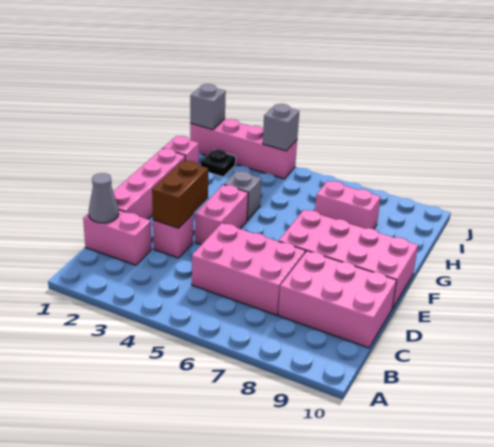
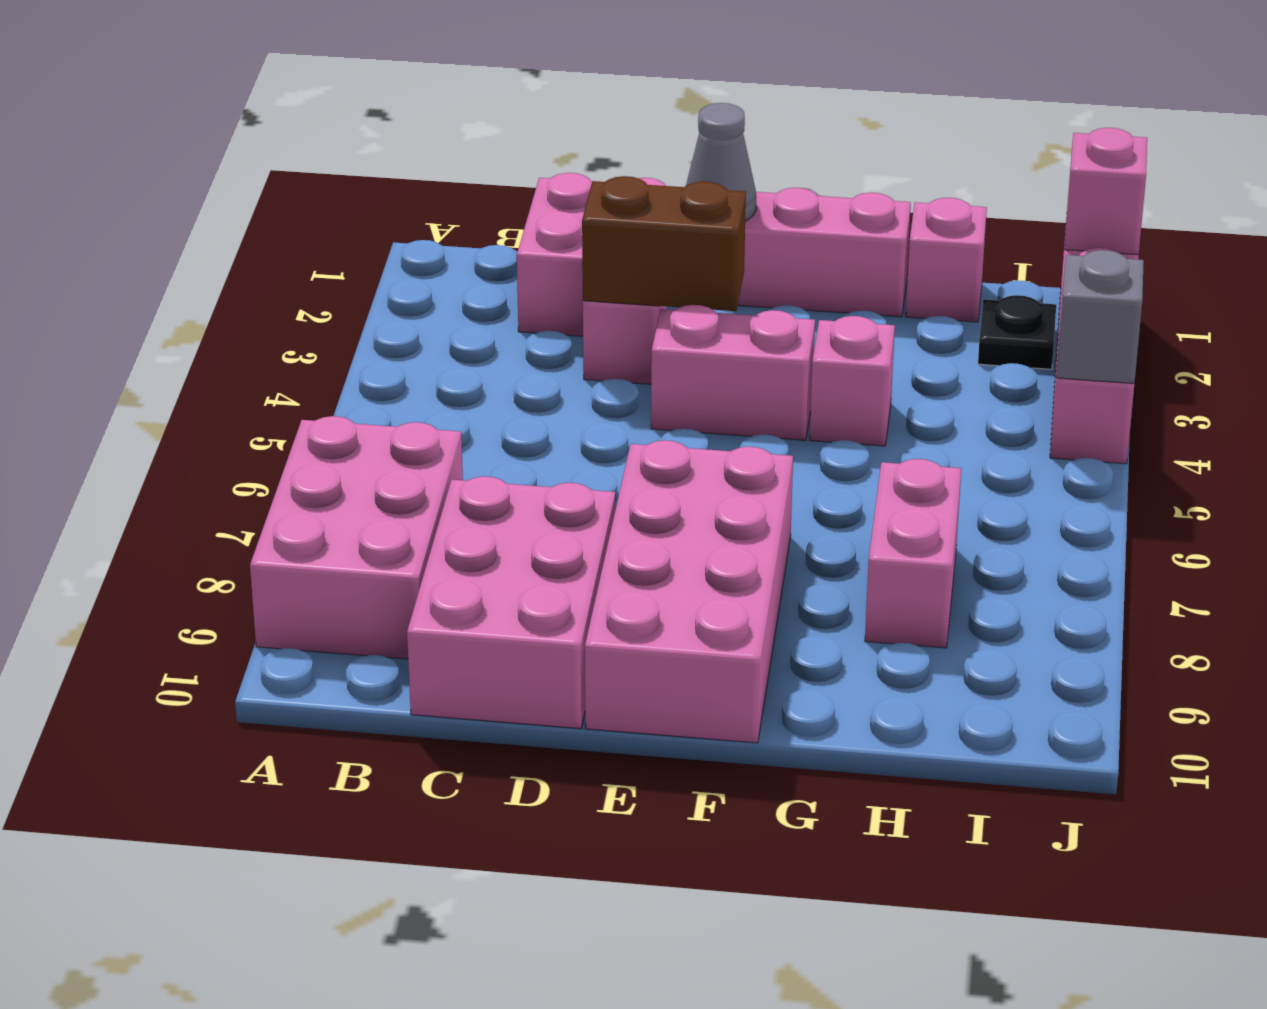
grey cone C1 level 2 -> grey cone E1 level 2
pink brick C5:D7 level 1 -> pink brick A7:B9 level 1
grey brick G4 level 1 -> pink brick G4 level 1
grey brick J1 level 2 -> pink brick J1 level 2

